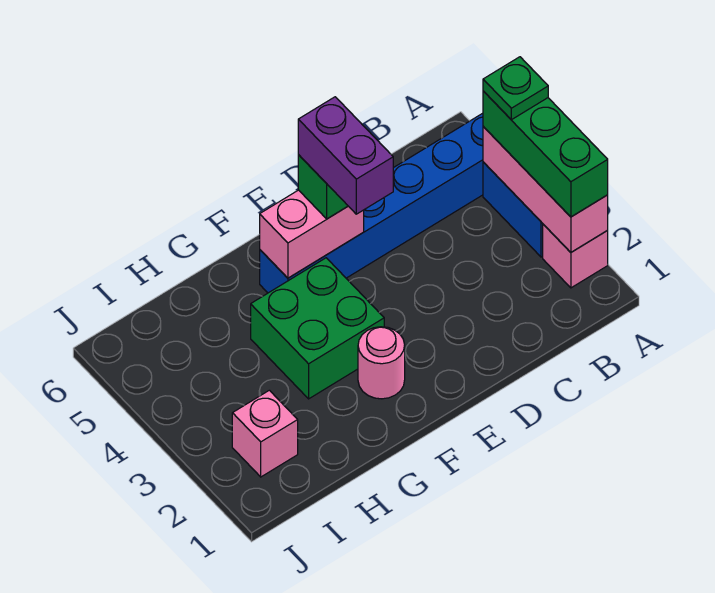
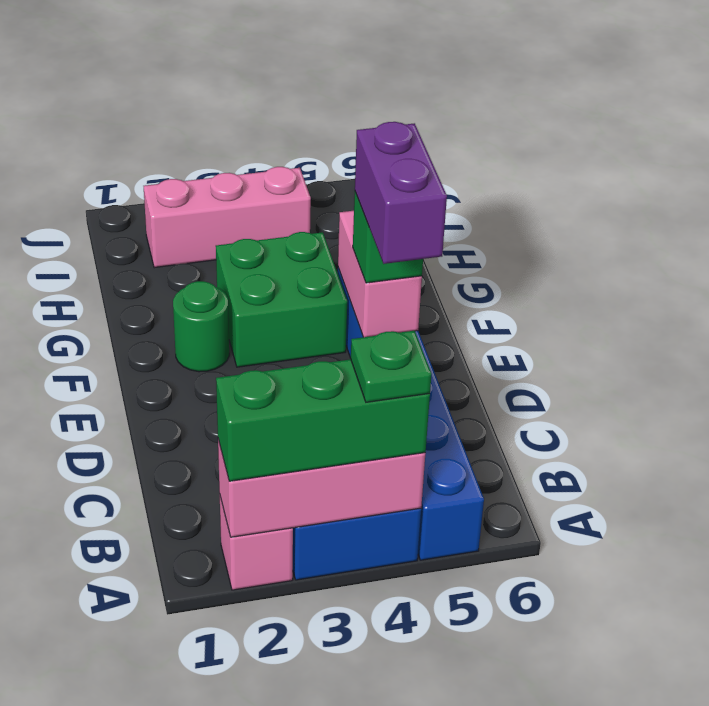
purple brick E4:E5 level 4 -> purple brick D5:E5 level 4
pink round brick F2 level 1 -> green round brick F2 level 1
pink brick I2 level 1 -> pink brick I2:I4 level 1

